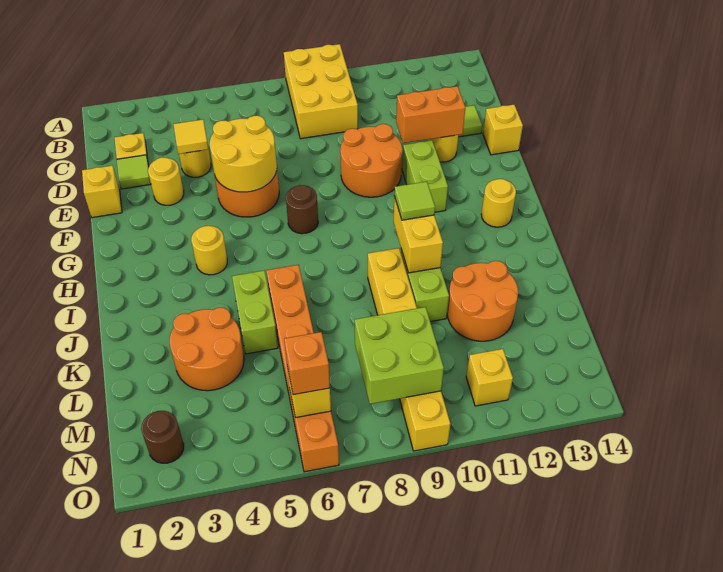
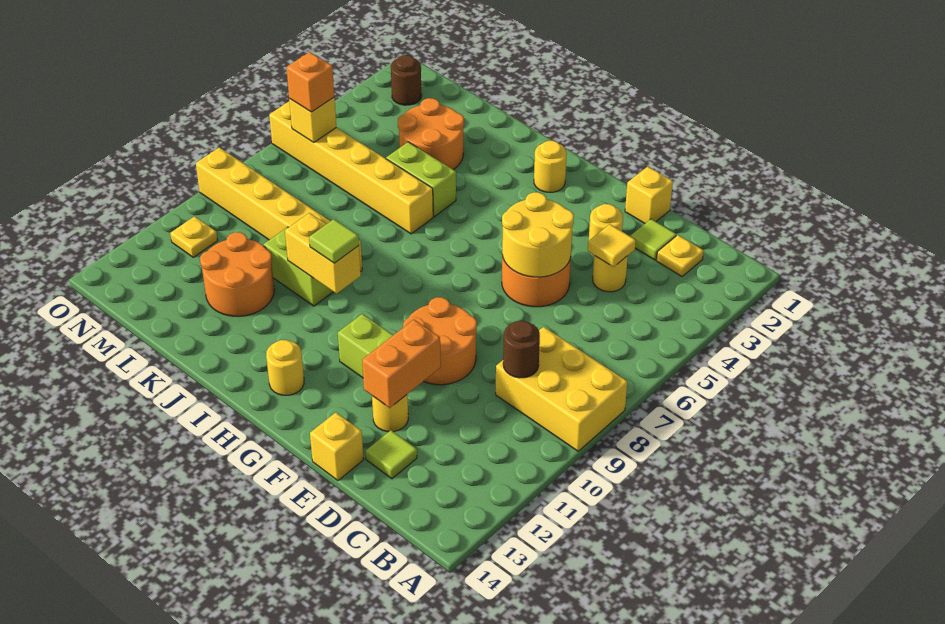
brown round brick G7 level 1 -> brown round brick C9 level 2
yellow round brick H4 level 1 -> yellow round brick H2 level 1
orange brick J6:O6 level 1 -> yellow brick J6:O6 level 1
lime brick M8:N9 level 2 -> none
yellow brick N11 level 1 -> yellow plate N11 level 1

